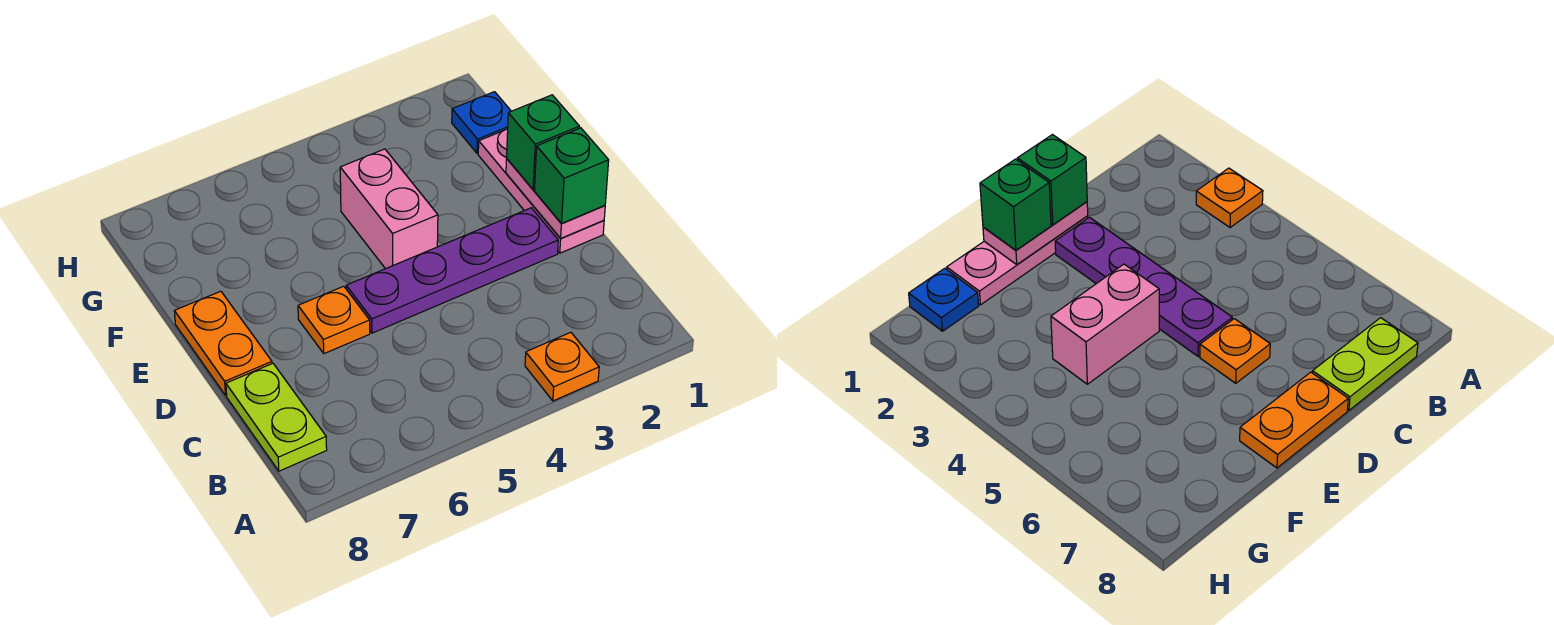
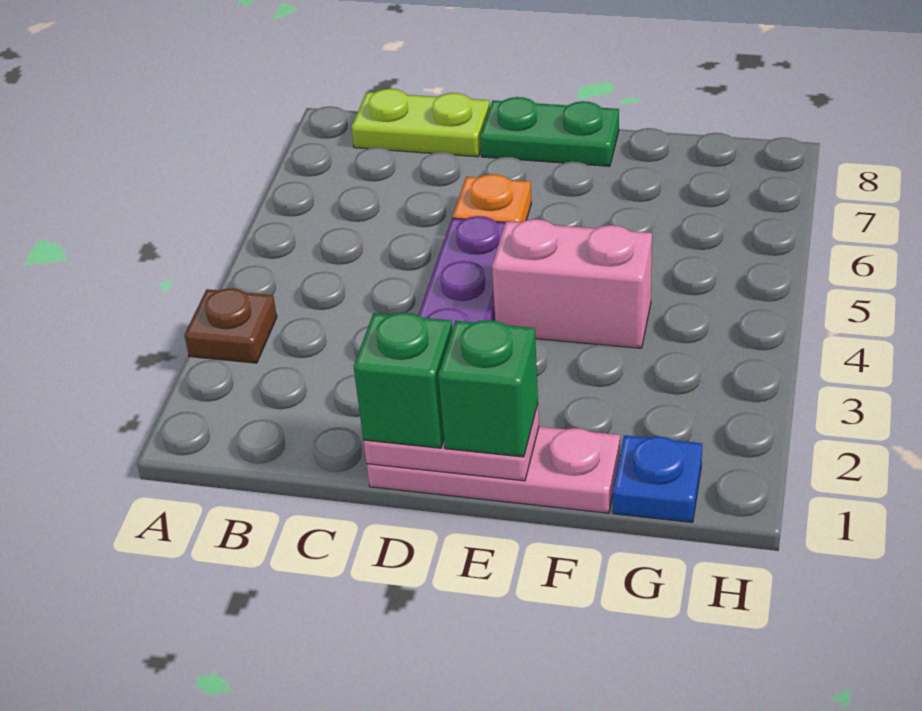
orange plate A3 level 1 -> brown plate A3 level 1
orange plate D8:E8 level 1 -> green plate D8:E8 level 1

